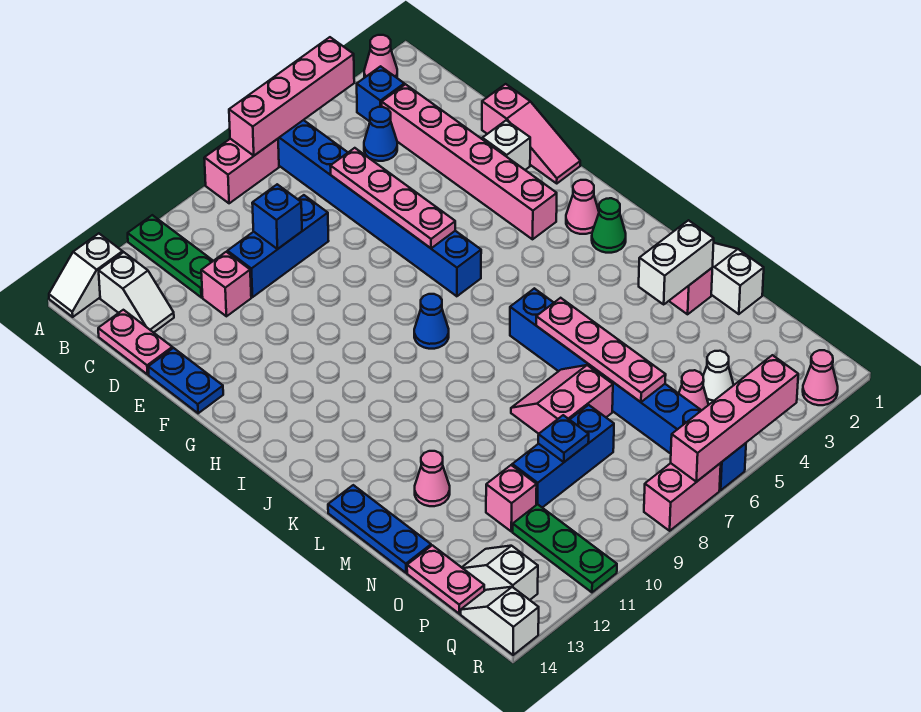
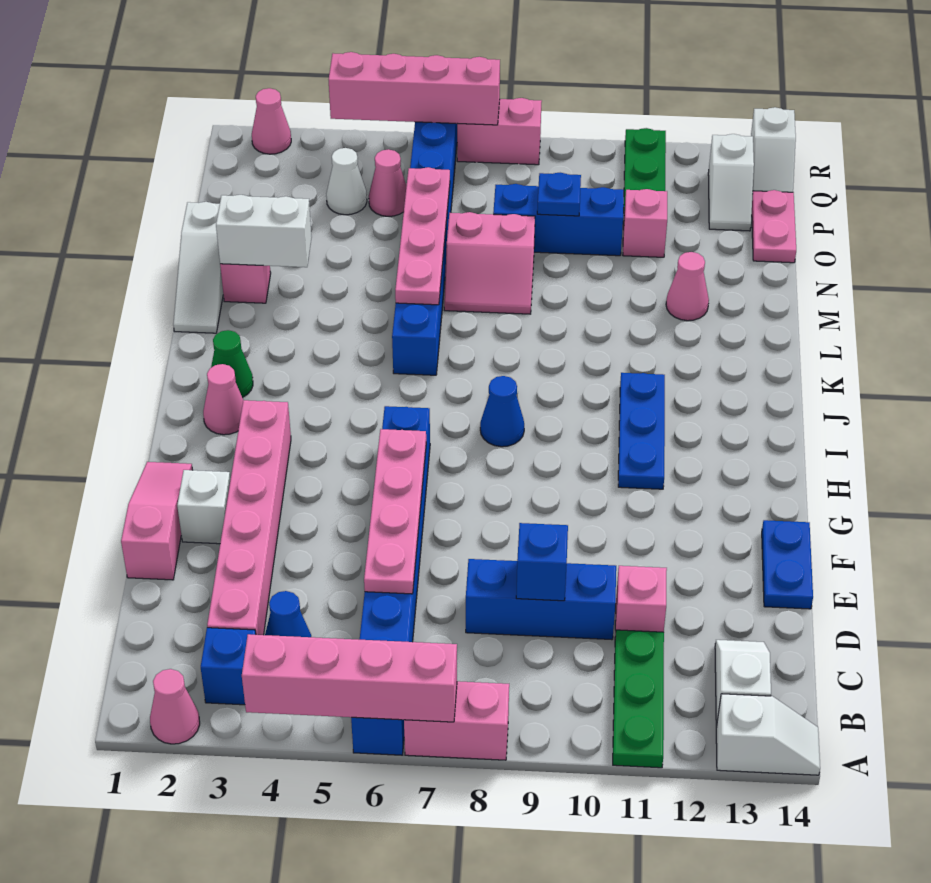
pink plate C14:D14 level 1 -> none
blue plate L14:N14 level 1 -> blue plate H11:J11 level 1

